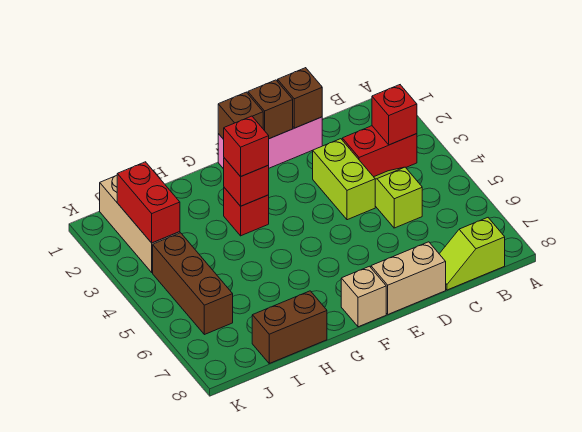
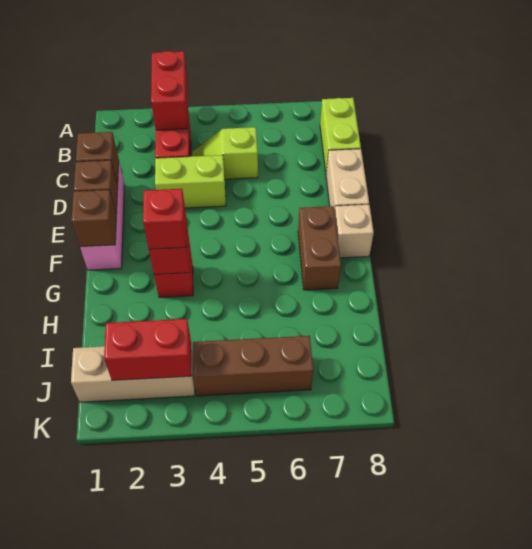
red brick B3 level 2 -> red brick A3:B3 level 2
lime slope B8:C8 level 1 top B -> lime brick B8:C8 level 1
brown brick H8:I8 level 1 -> brown brick F7:G7 level 1

